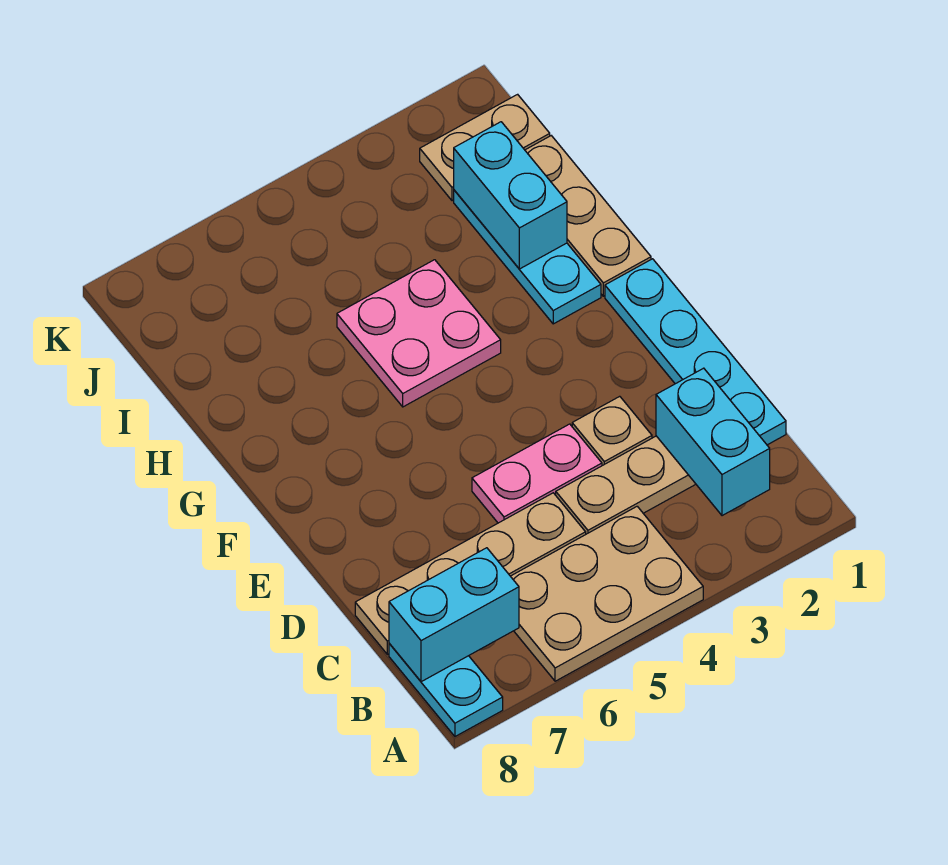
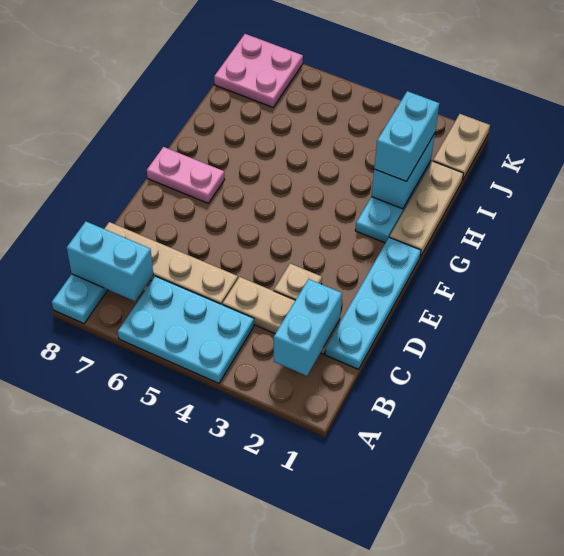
tan plate A4:B6 level 1 -> cyan plate A4:B6 level 1
pink plate D4:D5 level 1 -> pink plate F7:F8 level 1
pink plate G4:H5 level 1 -> pink plate J7:K8 level 1
none -> cyan brick H2:I2 level 3
tan plate J1:J2 level 1 -> tan plate J1:K1 level 1

